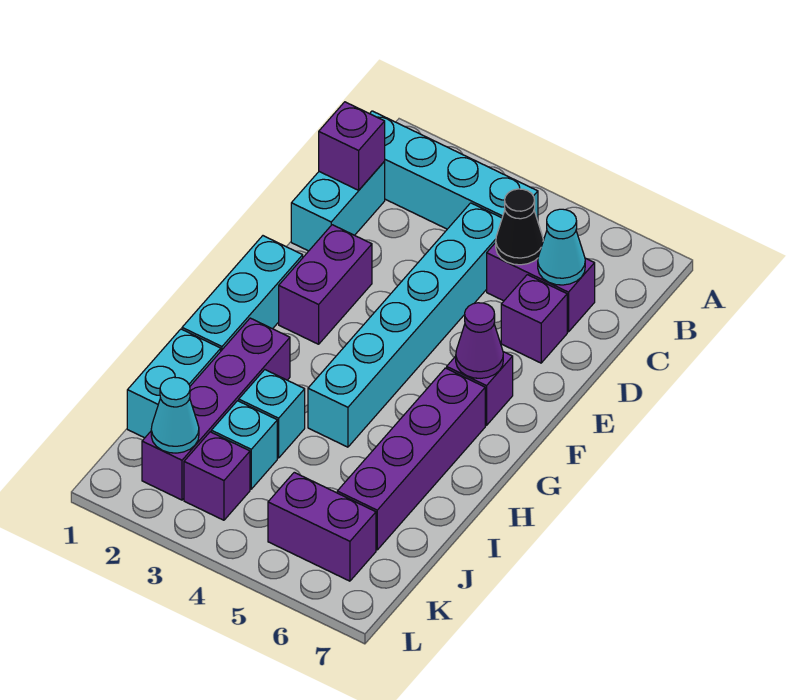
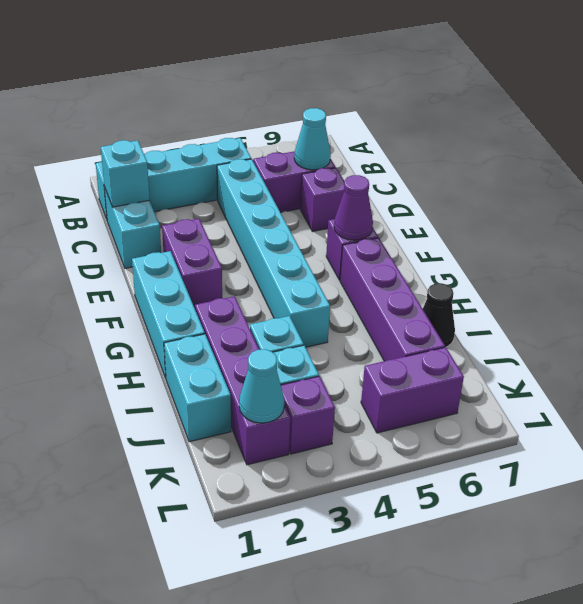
purple brick C1 level 2 -> cyan brick C1 level 2
black cone C5 level 2 -> black cone I7 level 1

